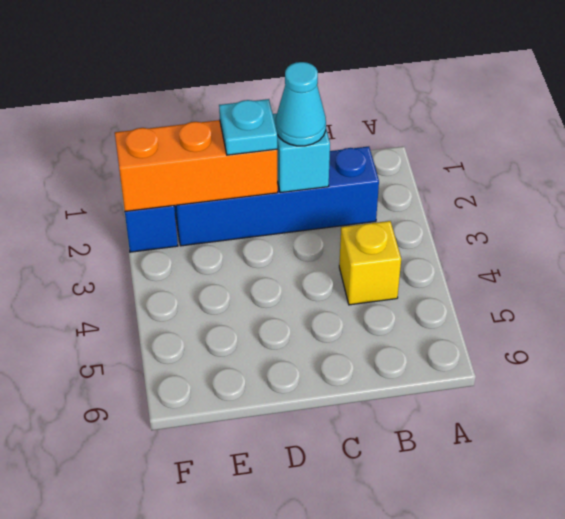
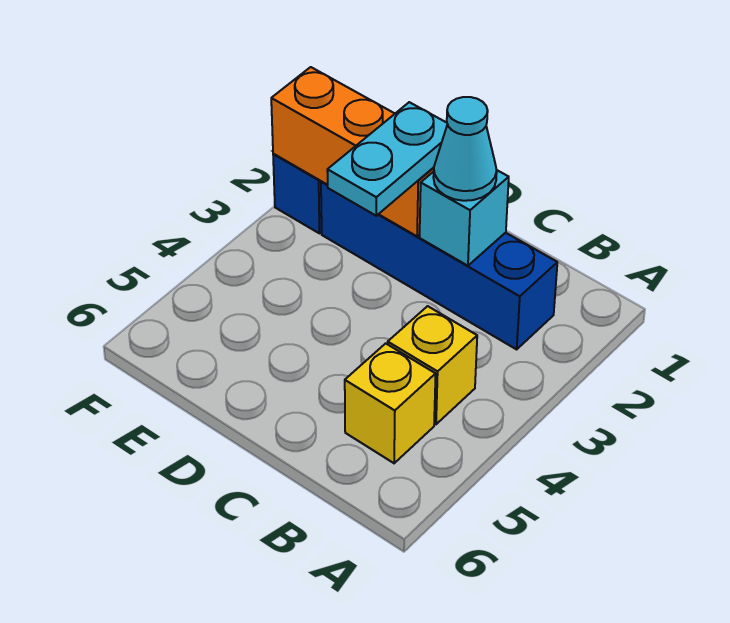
none -> yellow brick B5 level 1
cyan plate D2 level 3 -> cyan plate D2:D3 level 3

